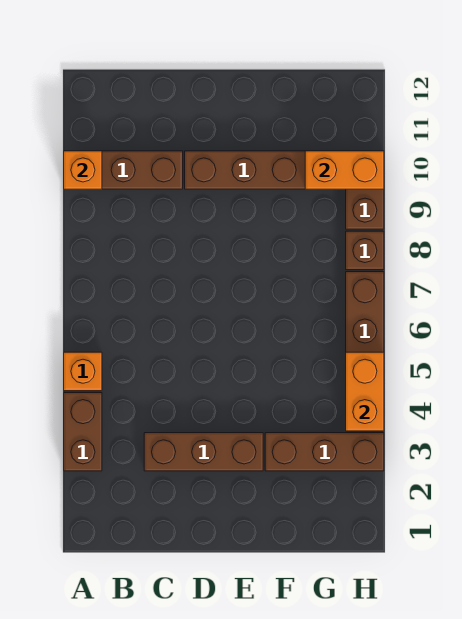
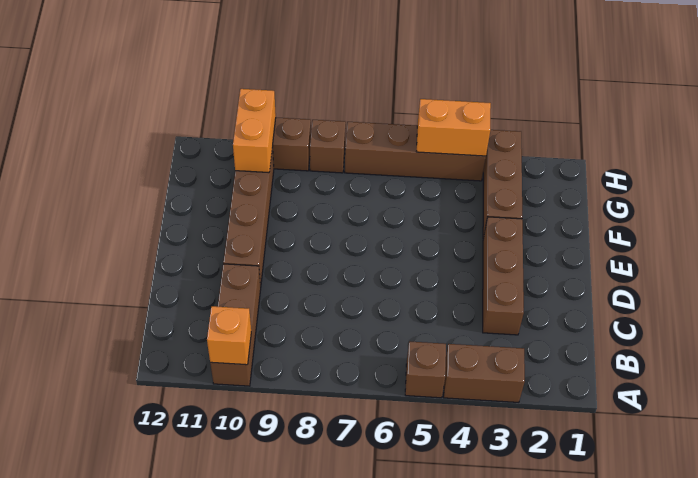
orange brick A5 level 1 -> brown brick A5 level 1

